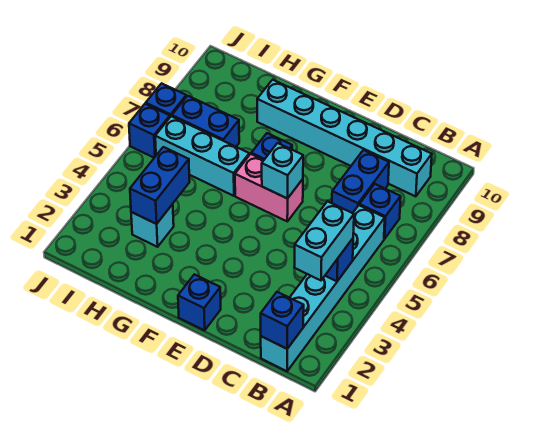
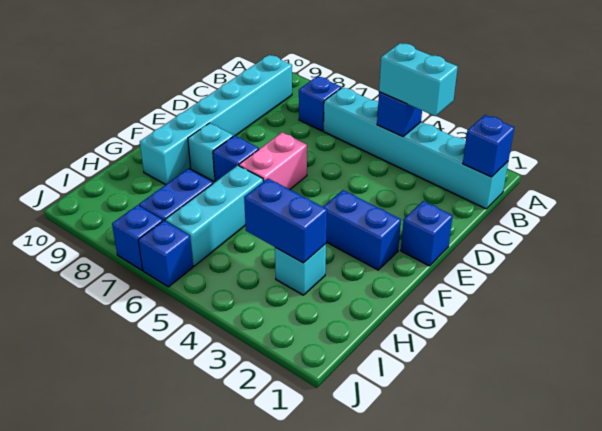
blue brick C7:C8 level 1 -> blue brick F2:F3 level 1
cyan brick E6 level 2 -> cyan brick F8 level 1

